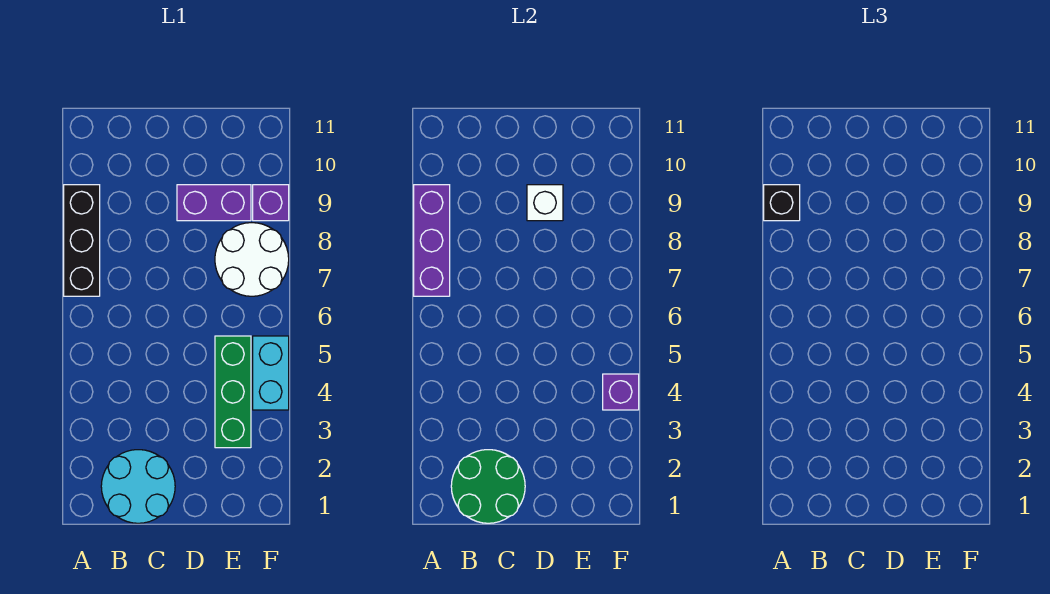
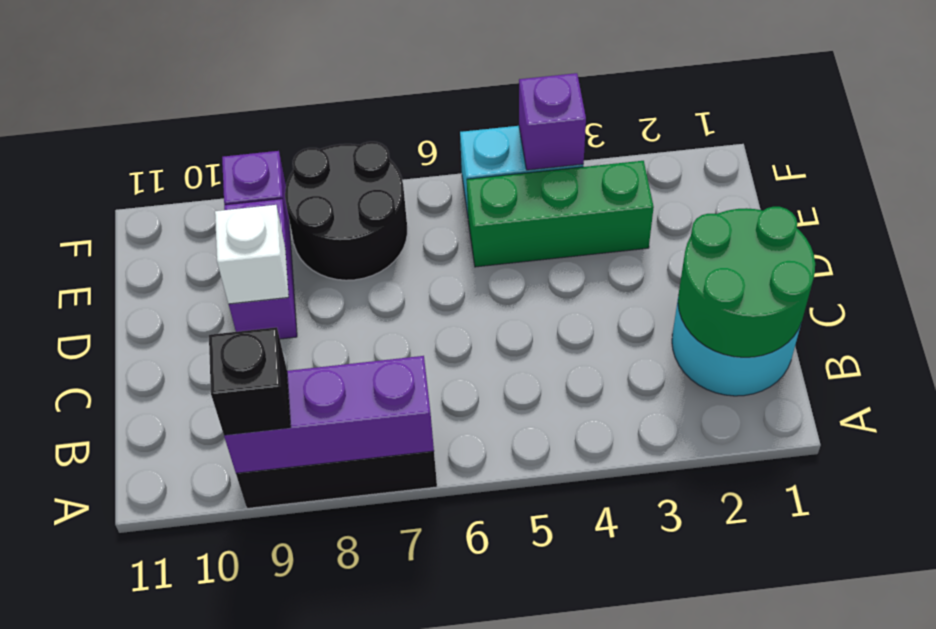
white round brick E7:F8 level 1 -> black round brick E7:F8 level 1

